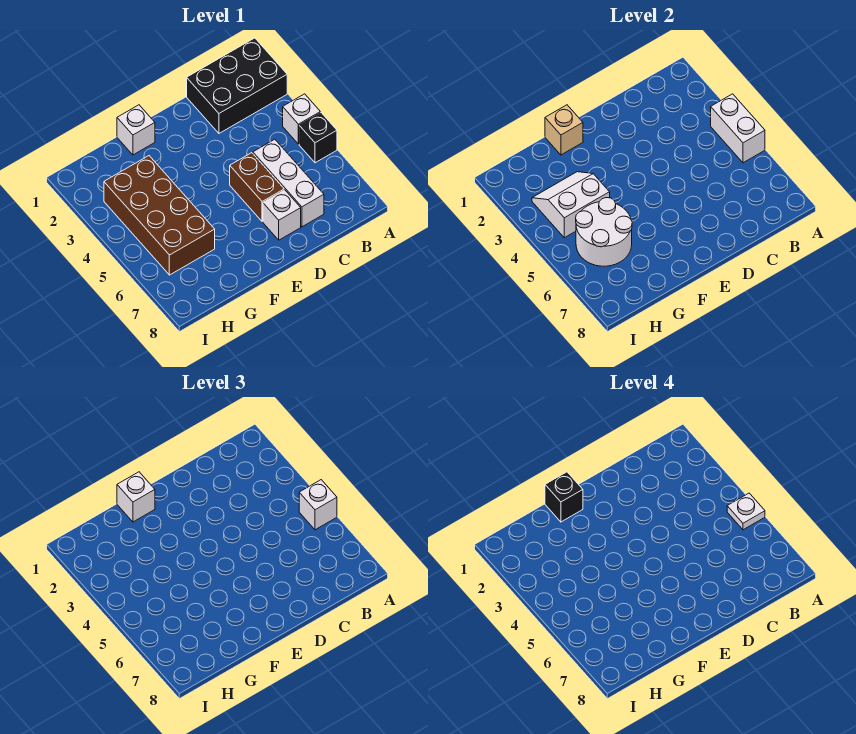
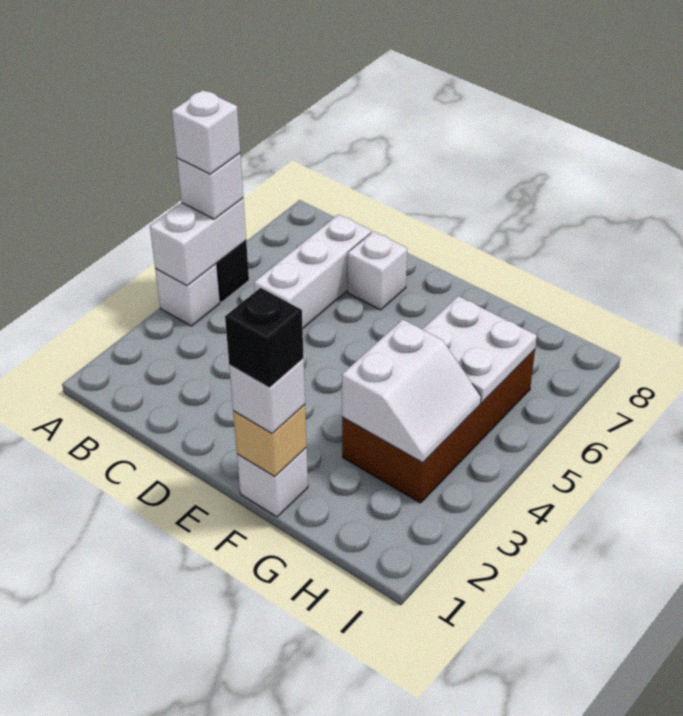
black brick A1:C2 level 1 -> none
white plate A5 level 4 -> white brick A5 level 4
brown brick D5:D6 level 1 -> none
white slope G3:H4 level 2 top 4 -> white slope G3:H4 level 2 top G
white round brick G5:H6 level 2 -> white plate G5:H6 level 2

